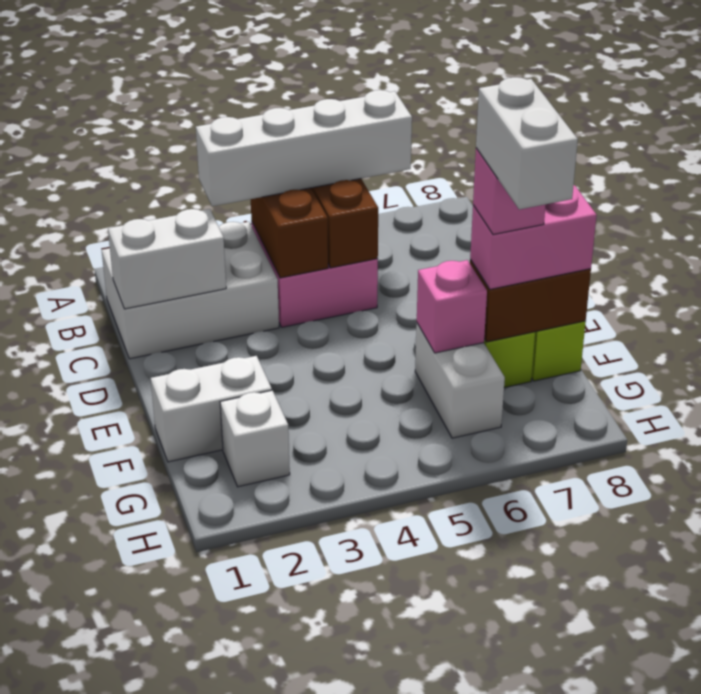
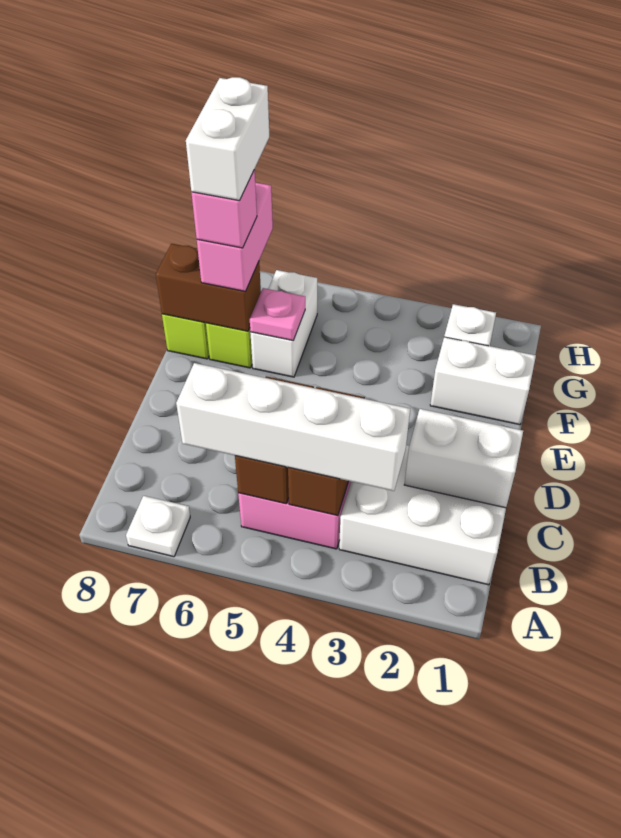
none -> white plate A7 level 1
pink brick F6 level 2 -> pink plate F6 level 2
pink brick F7:F8 level 3 -> pink brick F7:G7 level 3

